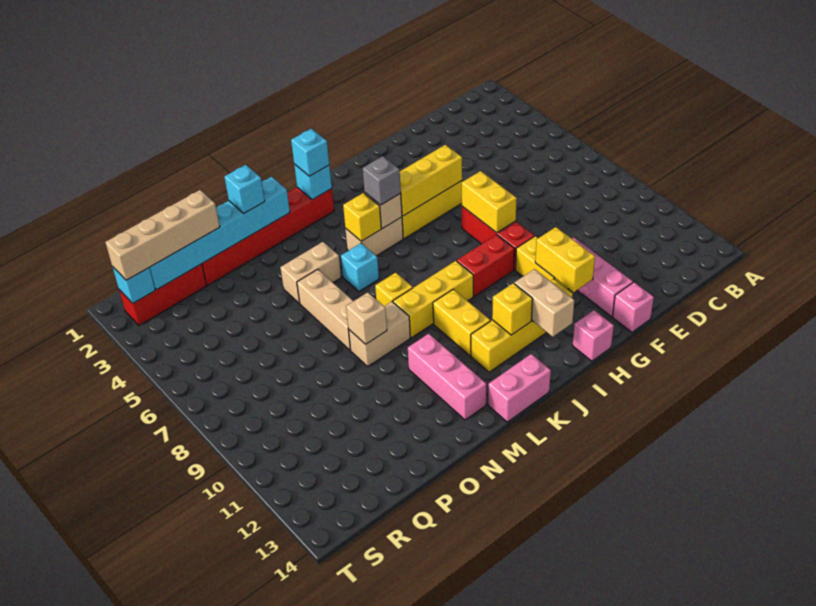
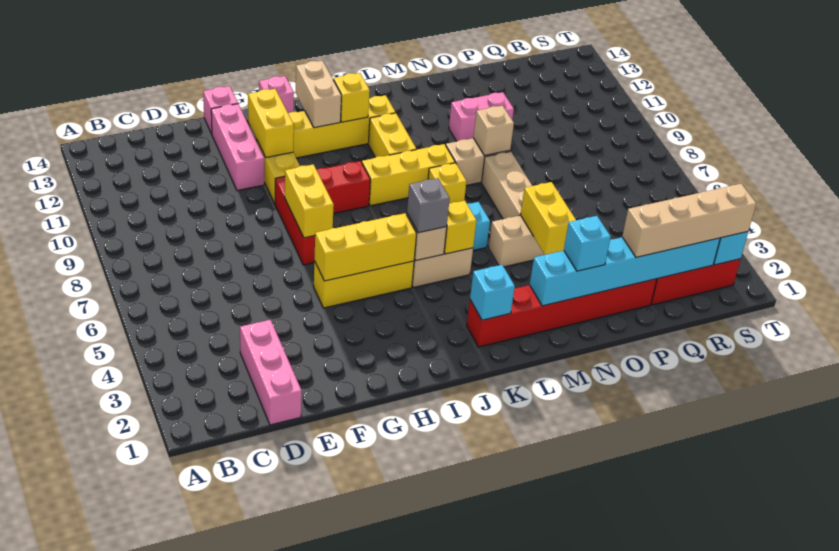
cyan brick K2 level 3 -> none
pink brick K14:L14 level 1 -> pink brick N11:O11 level 1
pink brick M11:M13 level 1 -> pink brick D1:D3 level 1
none -> yellow brick N4:N5 level 2

